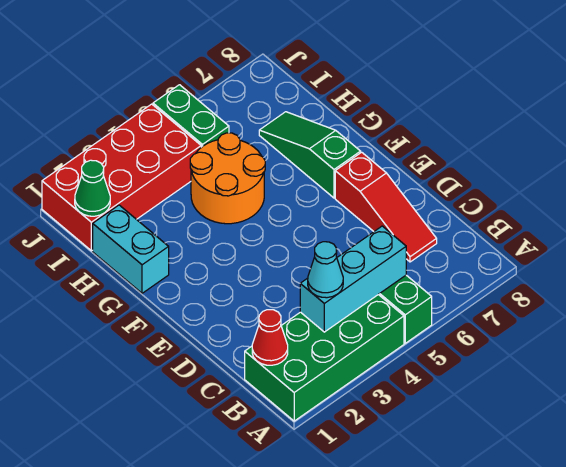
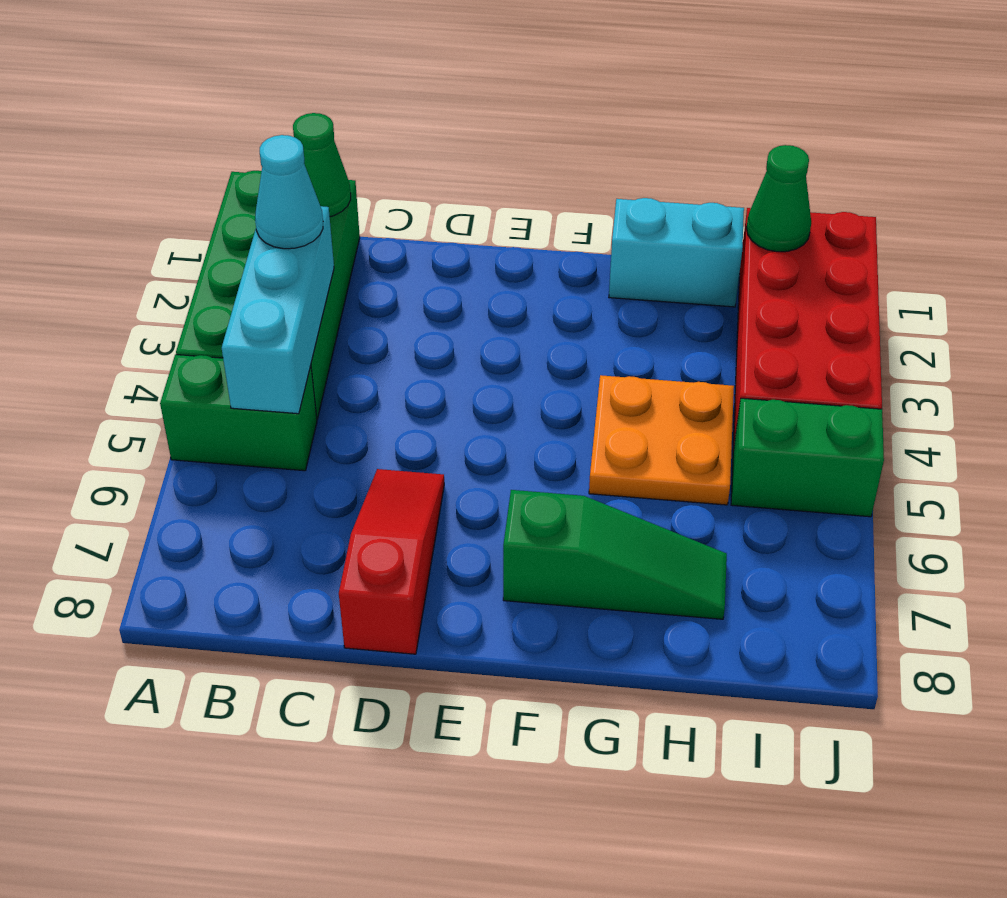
red cone B1 level 2 -> green cone B1 level 2
red slope C7:E7 level 1 top E -> red slope D6:D8 level 1 top 8
orange round brick G4:H5 level 1 -> orange plate G4:H5 level 1

